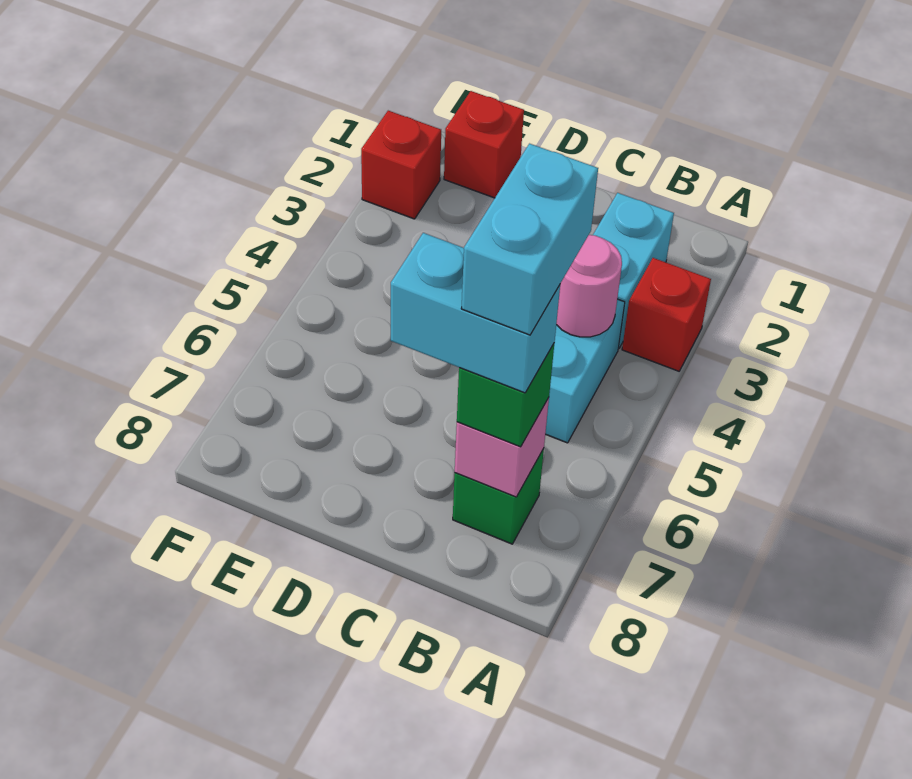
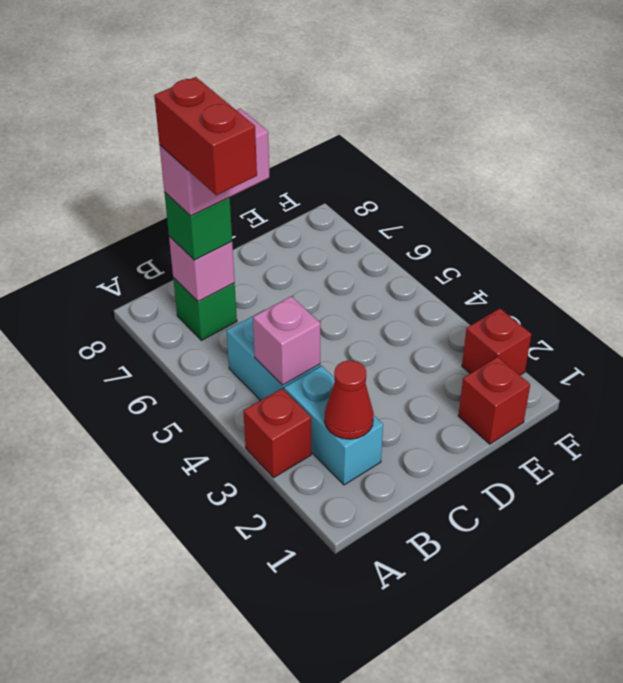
none -> red cone B2 level 2
pink round brick B4 level 2 -> pink brick B4 level 2
cyan brick B6:B7 level 5 -> red brick B6:B7 level 5
cyan brick B7:C7 level 4 -> pink brick B7:C7 level 4

